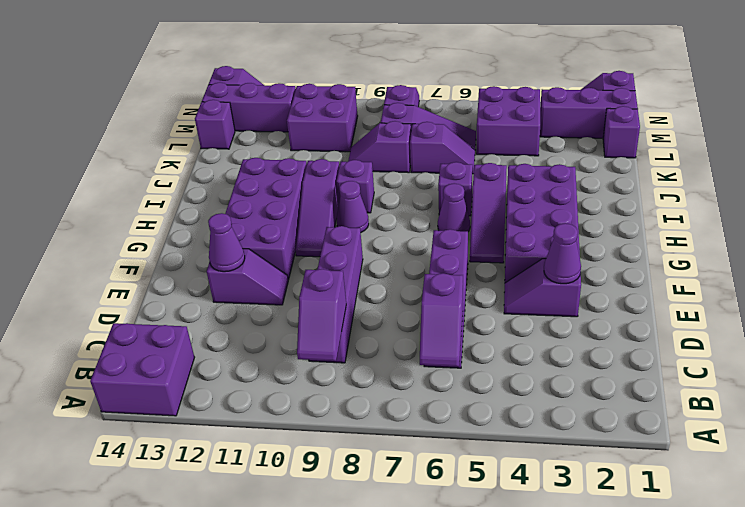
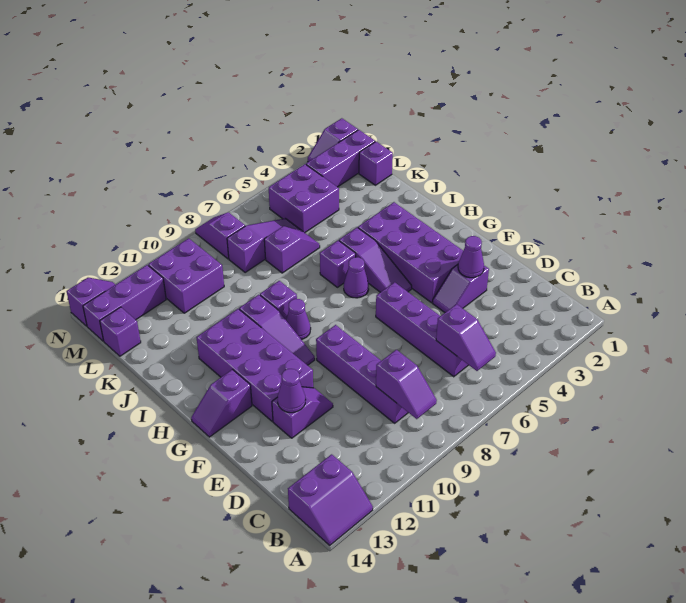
purple brick A13:B14 level 1 -> purple slope A13:B14 level 1 top B
purple slope K8:K9 level 1 top 8 -> purple slope G13:G14 level 1 top 13

